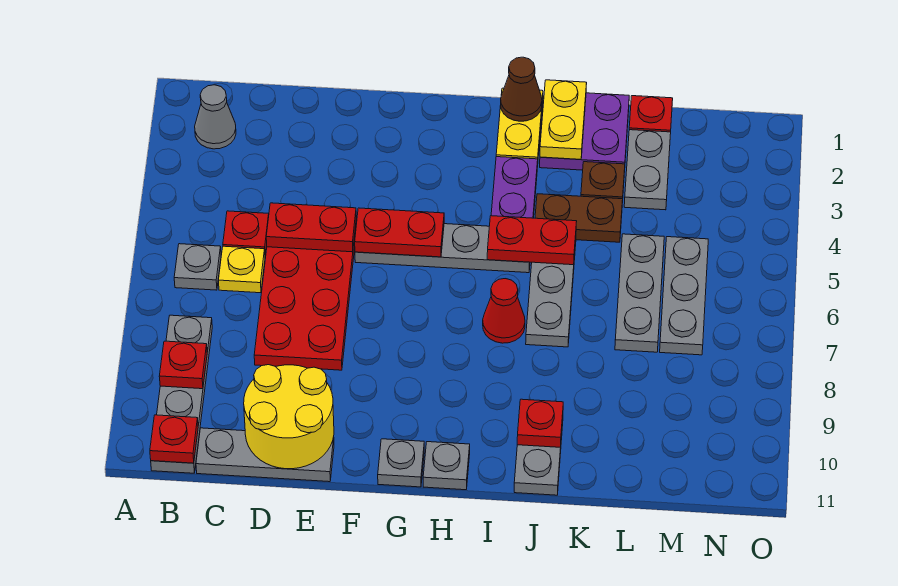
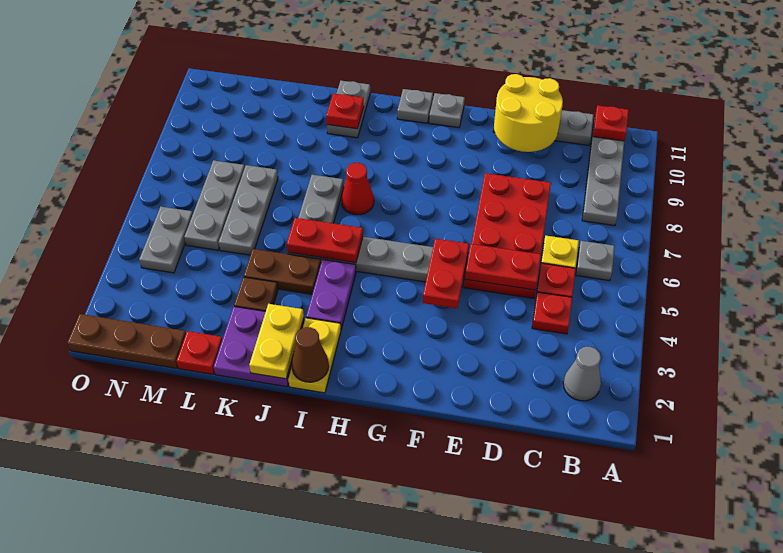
red plate B9 level 2 -> red plate C4 level 1
red plate F5:G5 level 2 -> red plate F4:F5 level 2
grey plate L2:L3 level 1 -> grey plate N4:N5 level 1
none -> brown plate M1:O1 level 1

